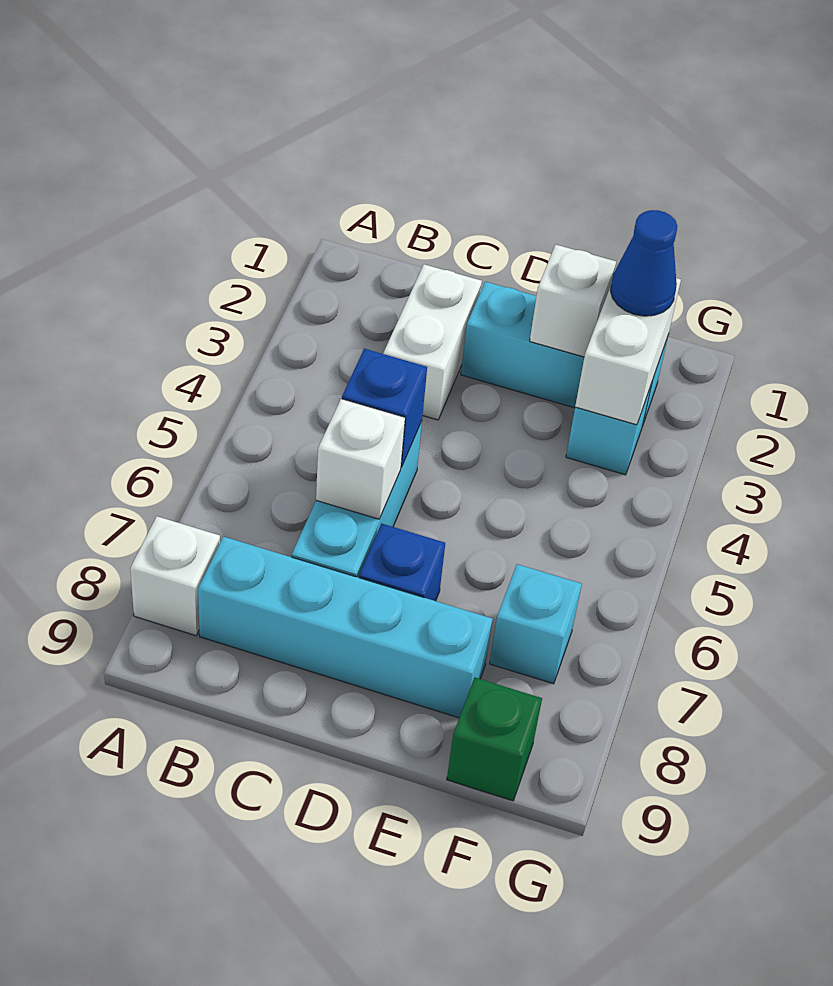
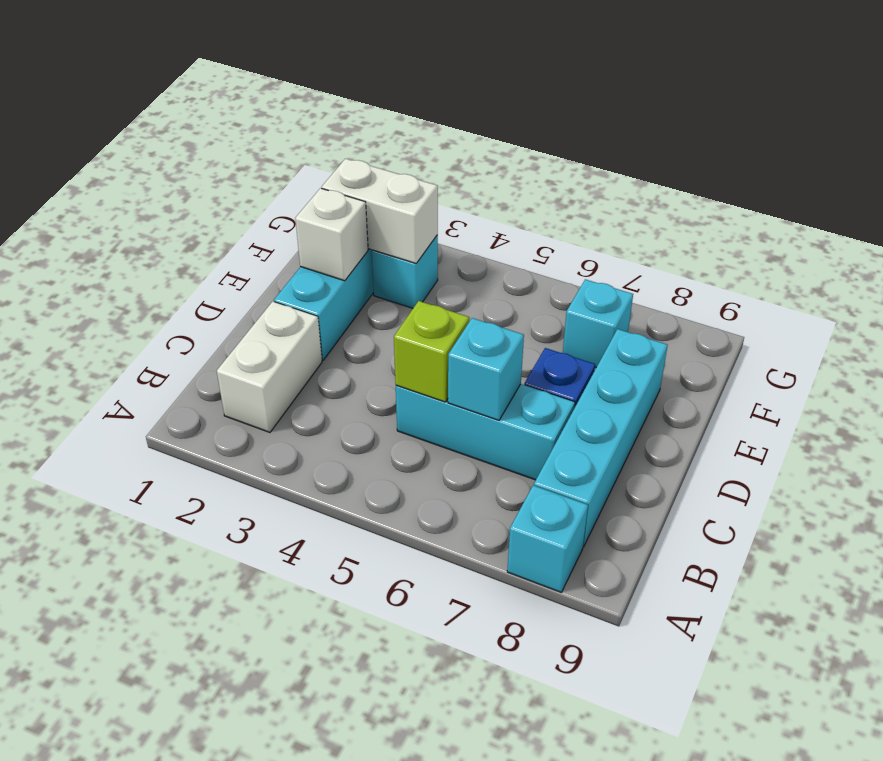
white brick A8 level 1 -> cyan brick A8 level 1
white brick C2:C3 level 1 -> white brick B2:C2 level 1
blue brick C5 level 2 -> lime brick C5 level 2
white brick C6 level 2 -> cyan brick C6 level 2
blue cone F2 level 3 -> none
green brick F9 level 1 -> none

